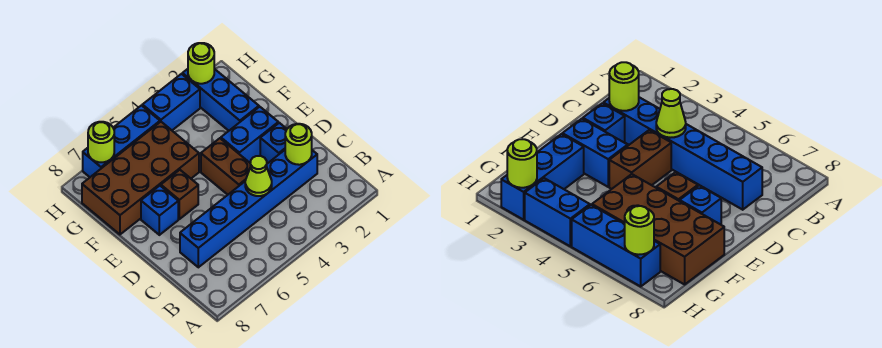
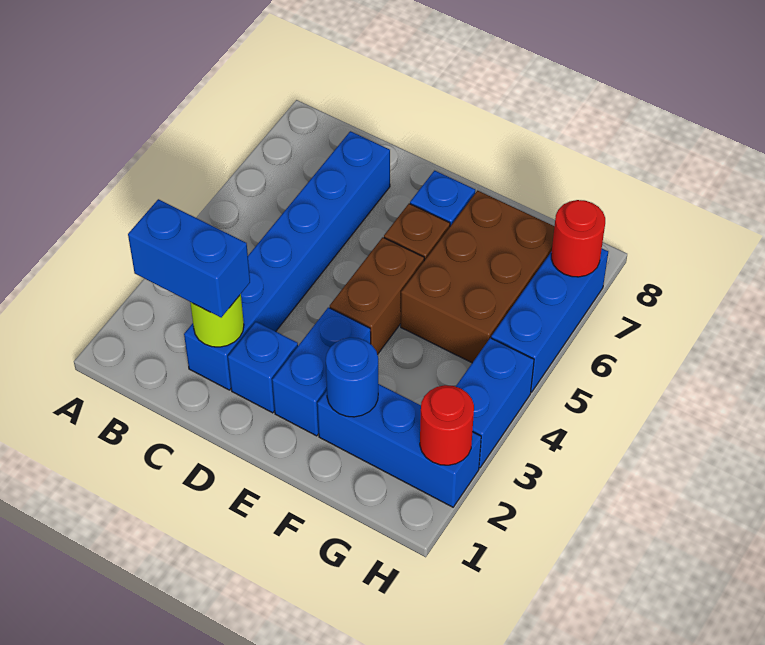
none -> blue brick B2:C2 level 3
lime cone C4 level 2 -> none
brown brick D4:E4 level 1 -> brown brick E4:E5 level 1
none -> blue round brick F2 level 2
brown brick F5:G8 level 1 -> brown brick F5:G7 level 1
lime round brick H2 level 2 -> red round brick H2 level 2
lime round brick H7 level 2 -> red round brick H7 level 2

